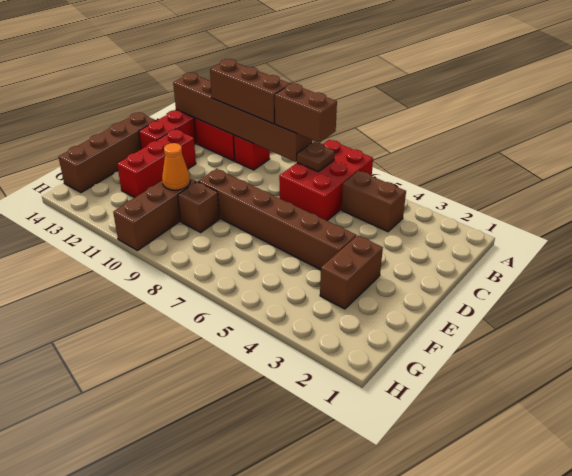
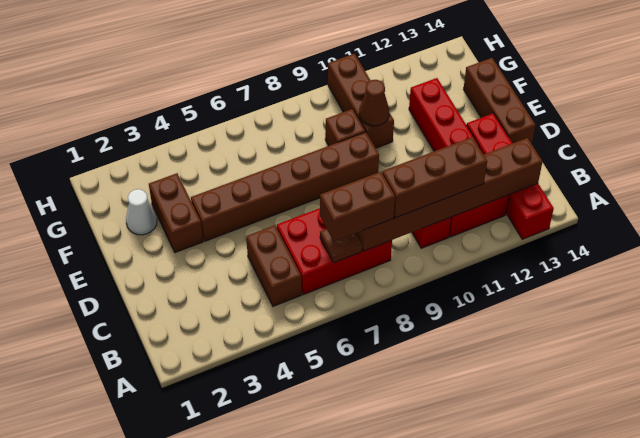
red brick A6:C7 level 1 -> red brick B6:C8 level 1
brown brick B4:B5 level 1 -> brown brick B5:C5 level 1
brown brick D14:G14 level 1 -> brown brick D14:F14 level 1
none -> white cone F2 level 1
orange cone F10 level 2 -> brown cone F10 level 2

